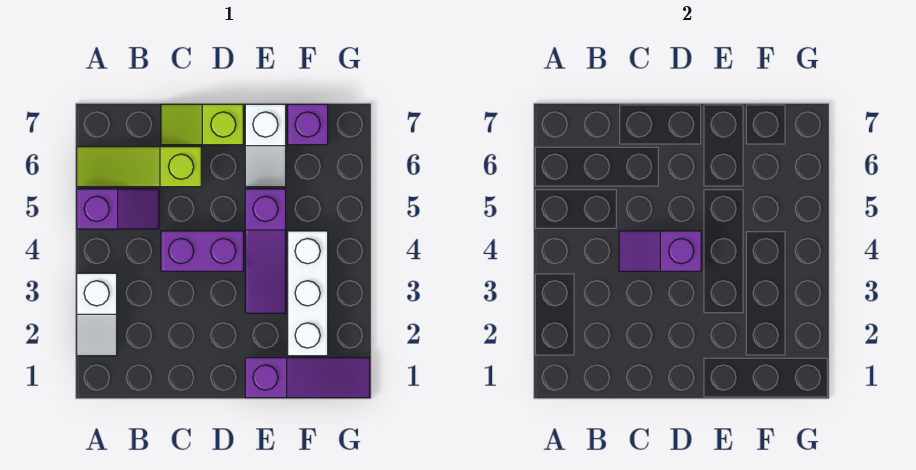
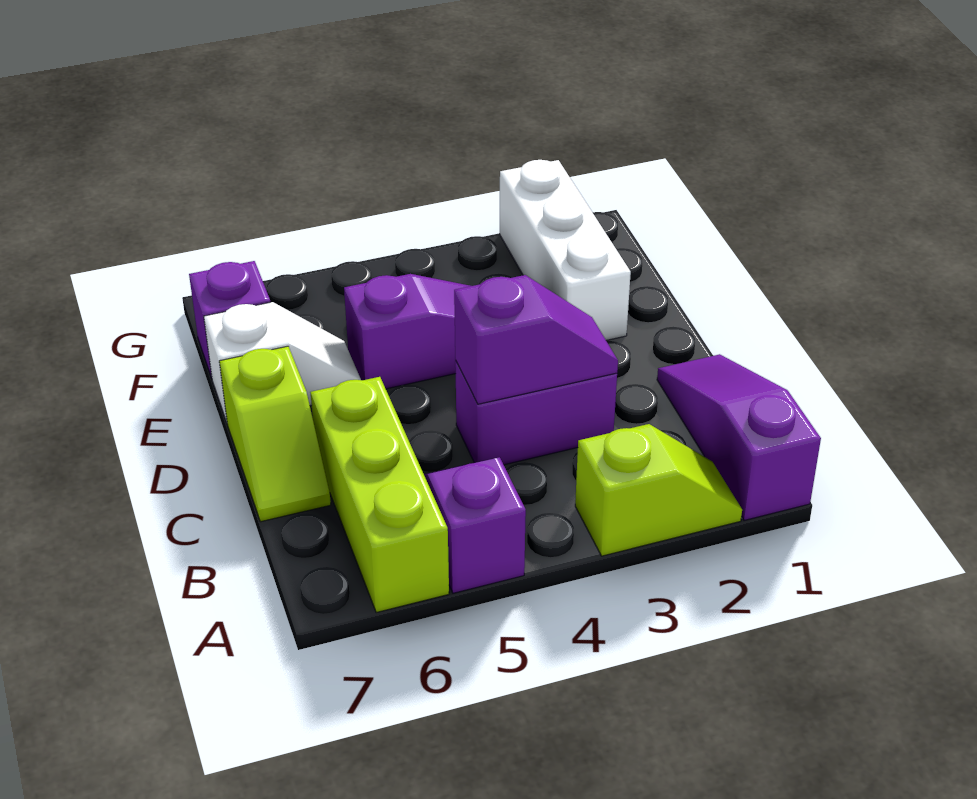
white slope A2:A3 level 1 top 3 -> lime slope A2:A3 level 1 top 3
lime slope A6:C6 level 1 top C -> lime brick A6:C6 level 1
purple brick C4:D4 level 1 -> purple brick C3:C4 level 1
purple slope C4:D4 level 2 top D -> purple slope C3:C4 level 2 top 4
purple slope E1:G1 level 1 top E -> purple slope A1:C1 level 1 top A
white brick F2:F4 level 1 -> white brick E2:G2 level 1

